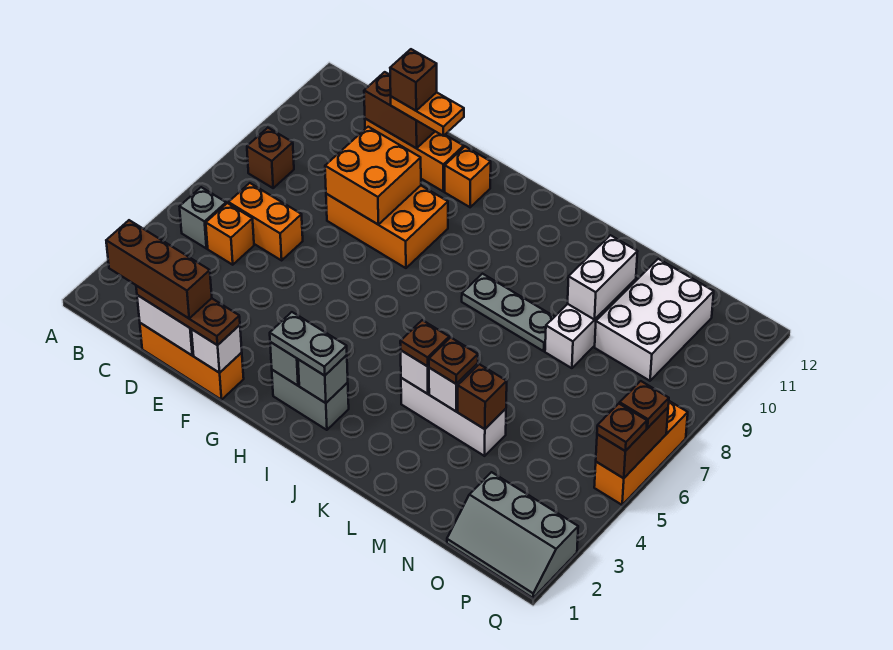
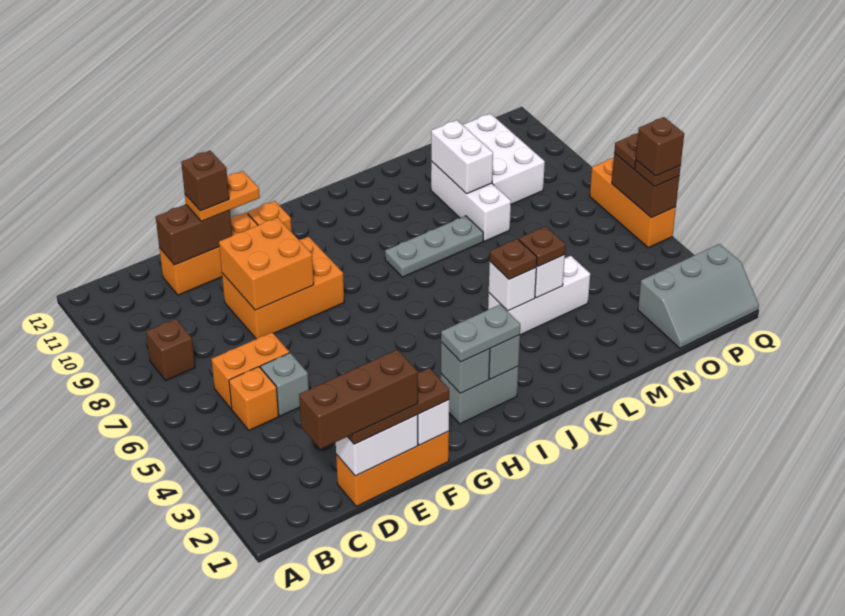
grey brick B5 level 1 -> grey brick D5 level 1
brown brick M4 level 2 -> brown brick Q5 level 4

